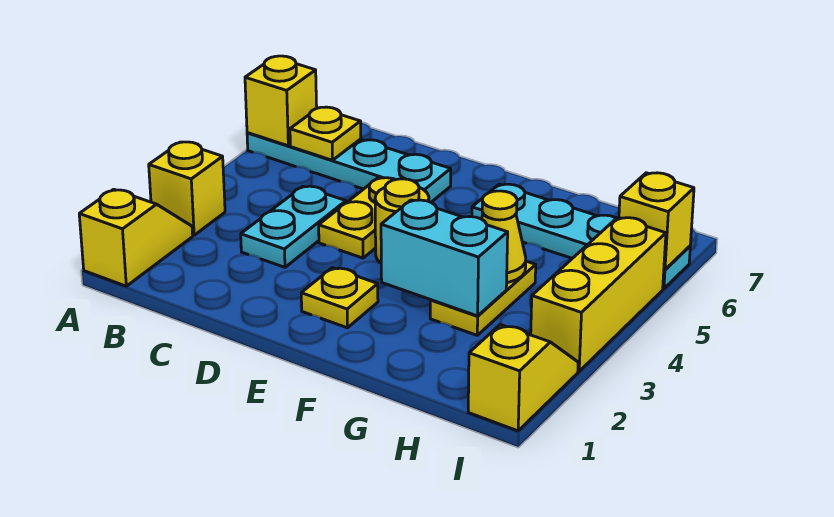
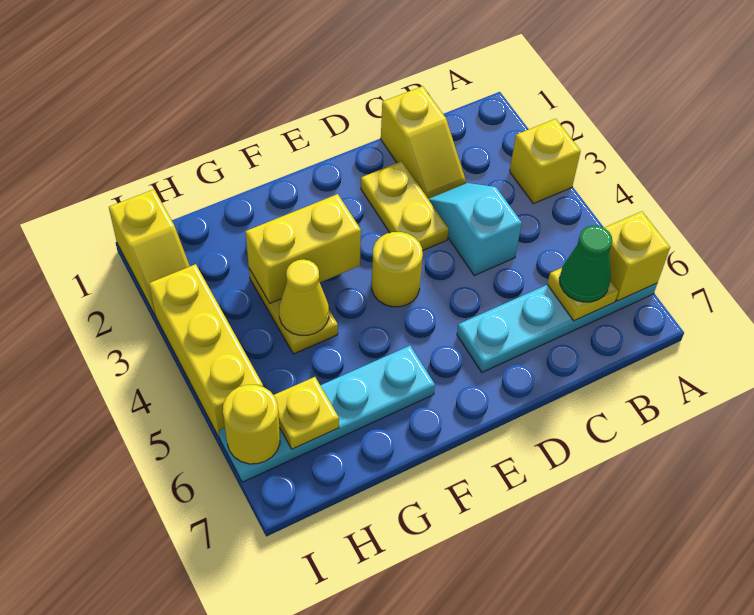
yellow slope A1:A2 level 1 top 1 -> yellow slope C1:C2 level 1 top 1
none -> green cone B6 level 3
cyan plate C3:C4 level 1 -> cyan slope C3:C4 level 1 top 4
yellow plate D4:D5 level 1 -> yellow plate D2:D3 level 1
yellow plate E2 level 1 -> yellow plate H6 level 2
cyan brick F3:G3 level 2 -> yellow brick F3:G3 level 2
yellow brick I6 level 2 -> yellow round brick I6 level 2

